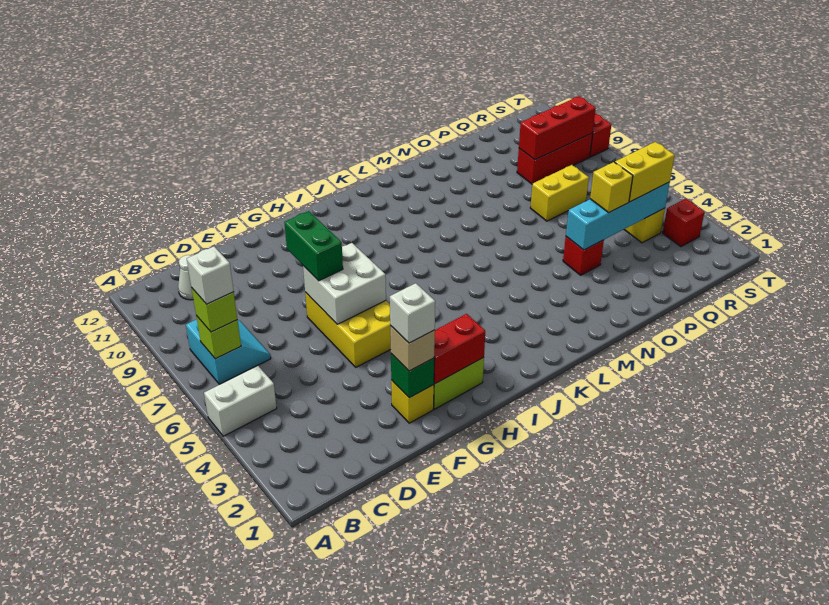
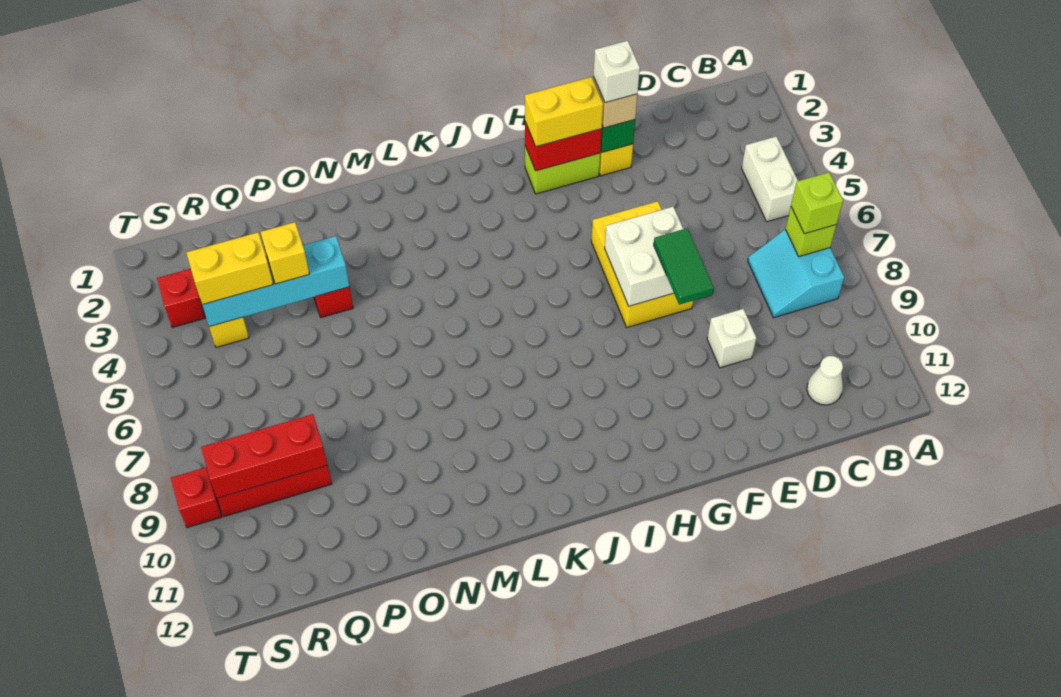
white brick A5:B5 level 1 -> white brick B4:B5 level 1
white brick B7 level 4 -> white brick E9 level 1
green brick F7:F8 level 3 -> green tile F7:F8 level 3
yellow brick P7:Q7 level 1 -> yellow brick G2:H2 level 3

